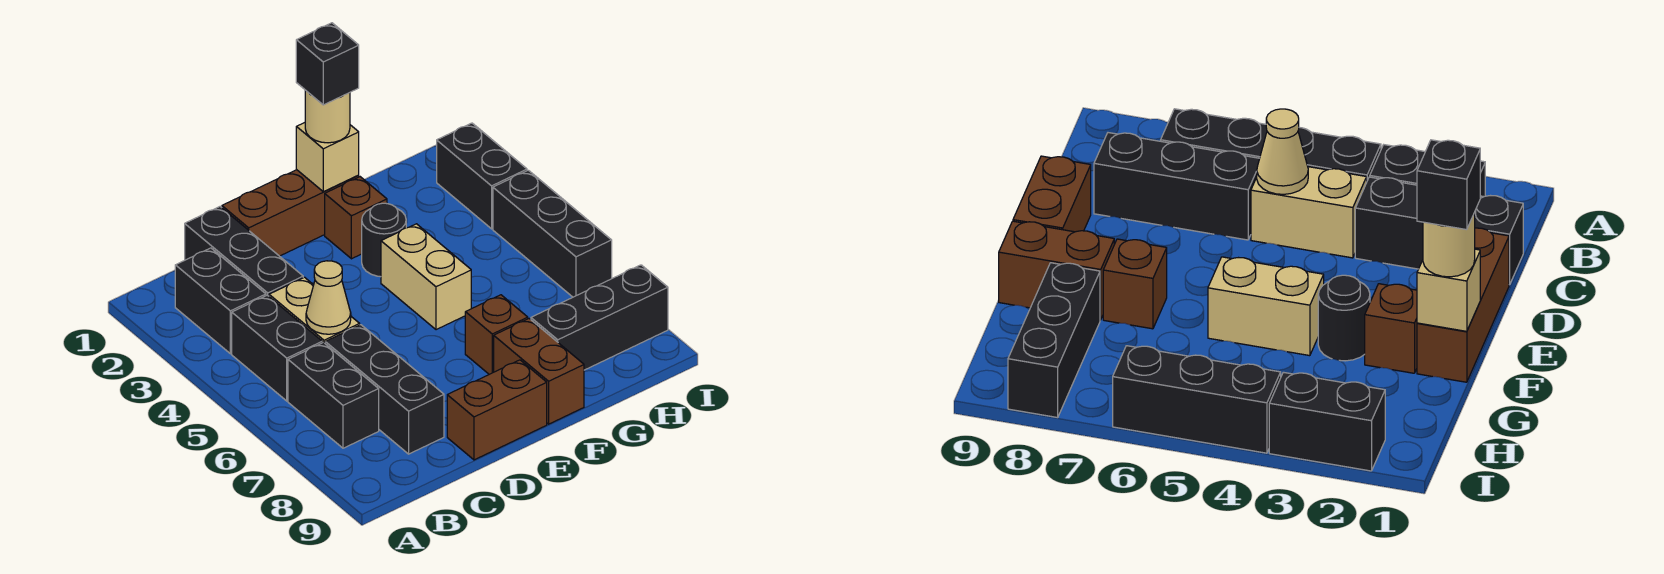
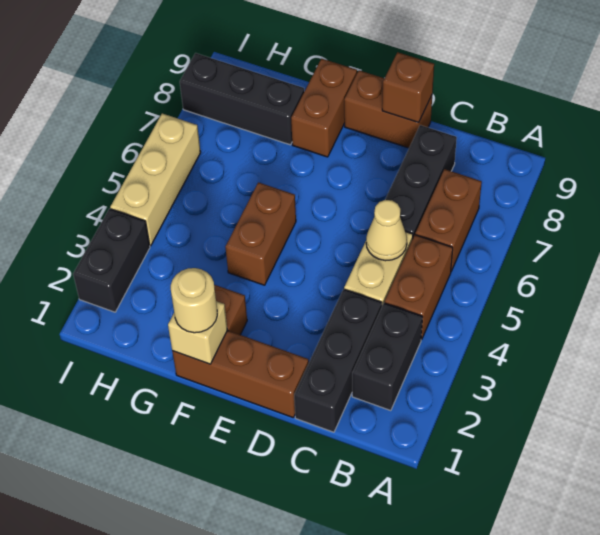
black brick B4:B5 level 1 -> brown brick B4:B5 level 1
black brick B6:B7 level 1 -> brown brick B6:B7 level 1
black brick F1 level 4 -> none
black round brick F3 level 1 -> none
tan brick F4:F5 level 1 -> brown brick F4:F5 level 1
brown brick F7 level 1 -> brown brick D9 level 2
black brick I4:I6 level 1 -> tan brick I4:I6 level 1

